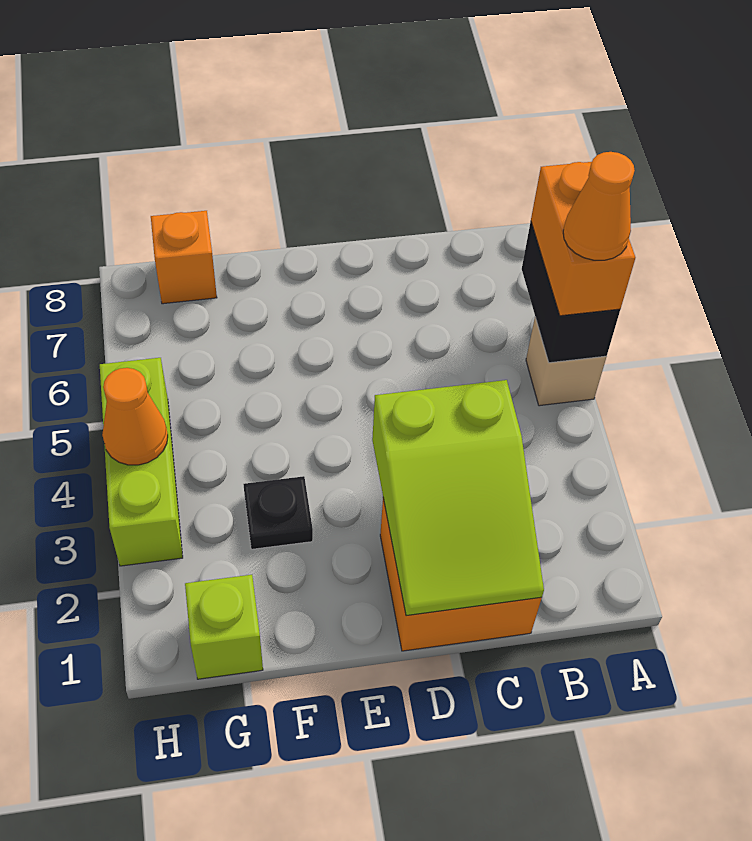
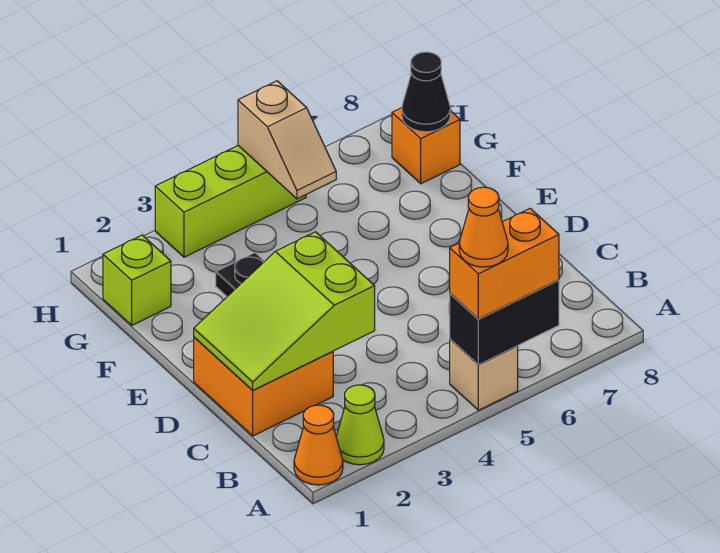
none -> lime cone A2 level 1
none -> tan slope G5:H5 level 2 top H
none -> black cone G8 level 2
orange cone H4 level 2 -> orange cone A1 level 1

